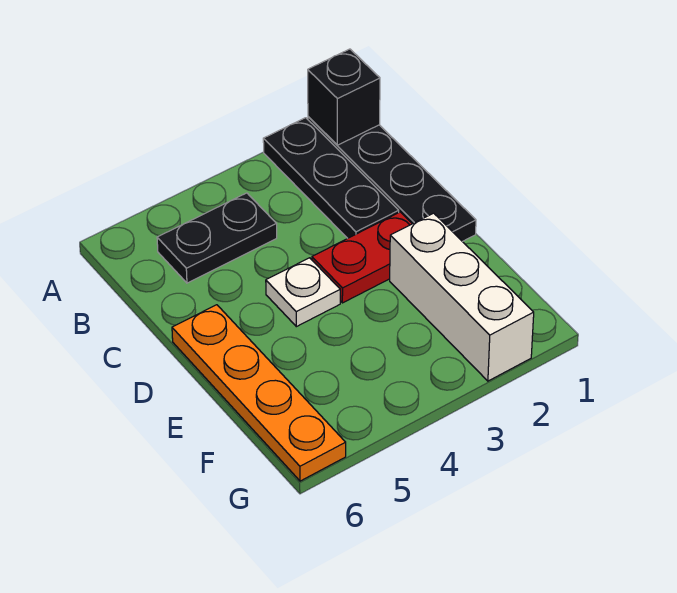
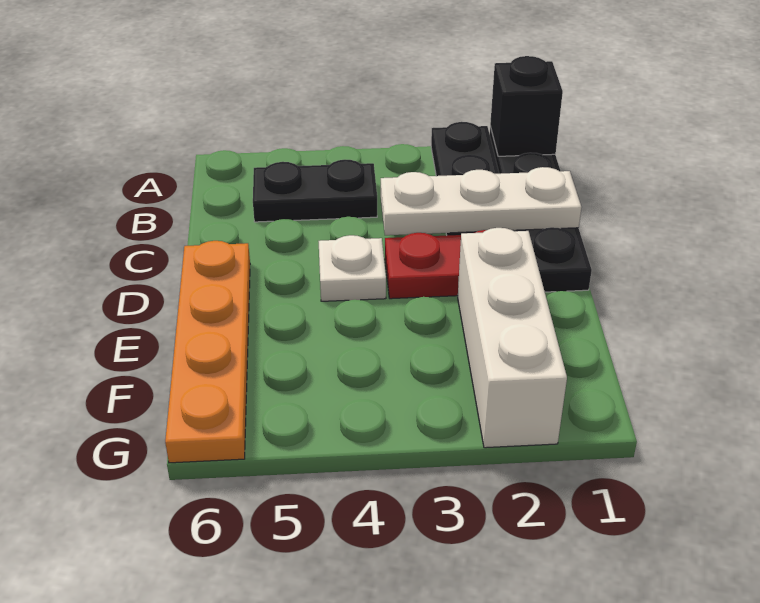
none -> white plate C1:C3 level 2

